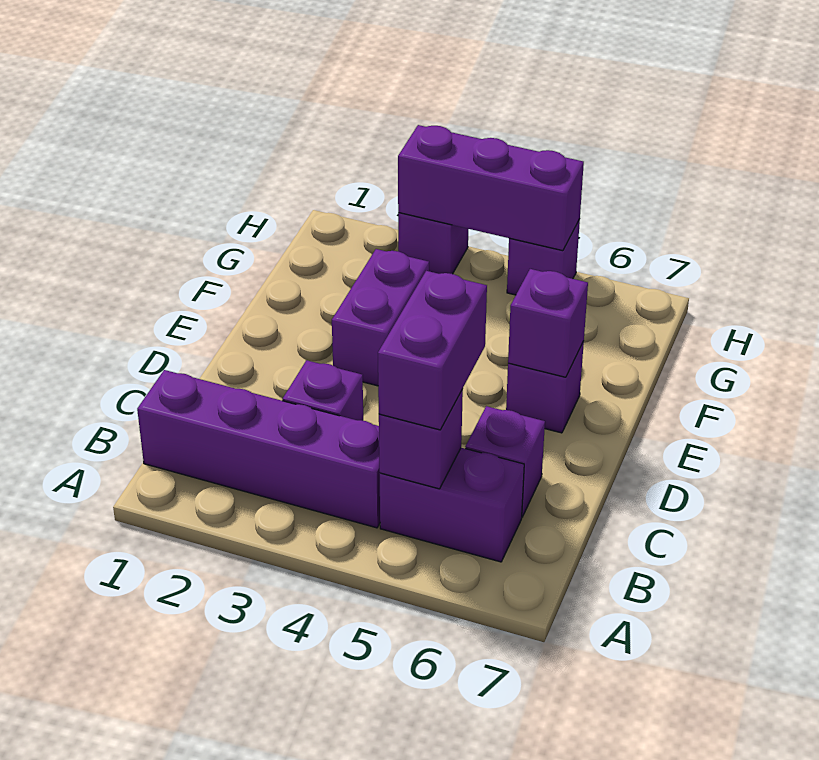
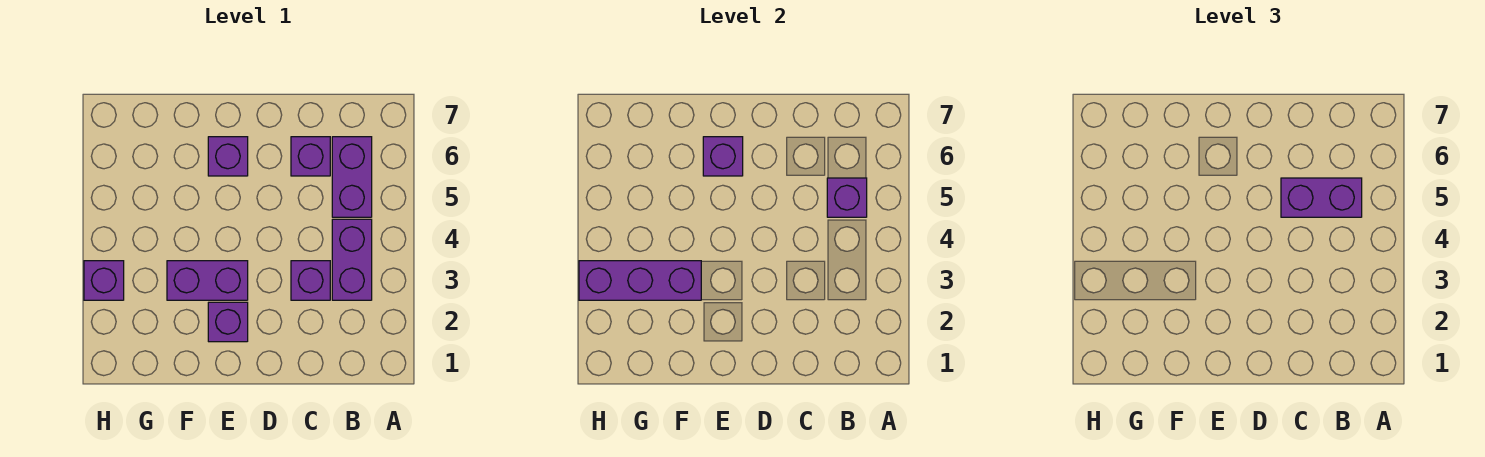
purple brick B1:B4 level 1 -> purple brick B3:B4 level 1
purple brick H3:H5 level 2 -> purple brick F3:H3 level 2
purple brick H5 level 1 -> purple brick E2 level 1

